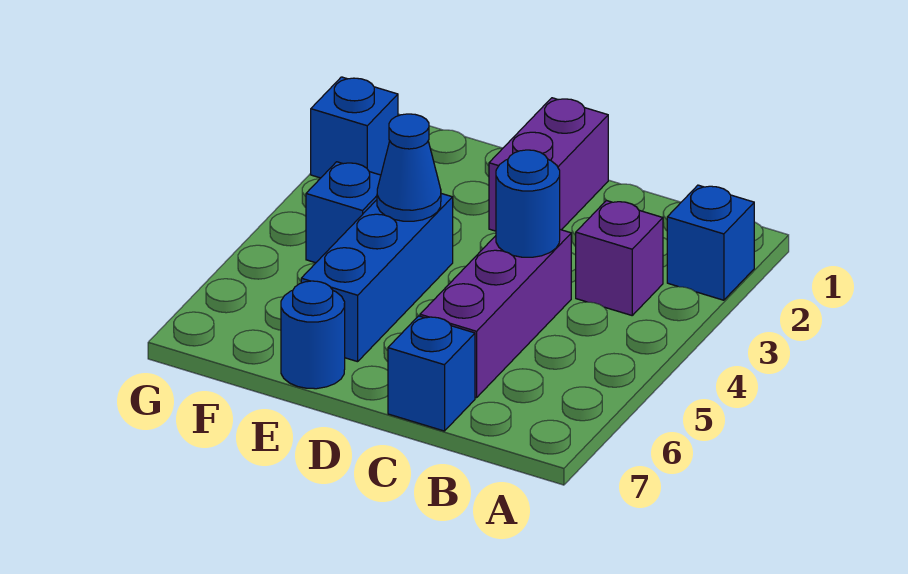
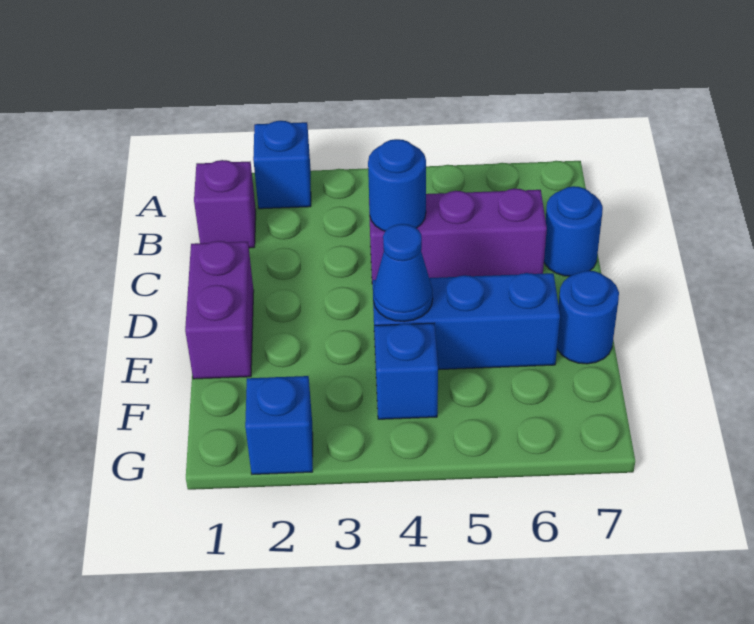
purple brick B3 level 1 -> purple brick B1 level 1
blue brick C7 level 1 -> blue round brick C7 level 1
purple brick D1:D2 level 1 -> purple brick D1:E1 level 1

